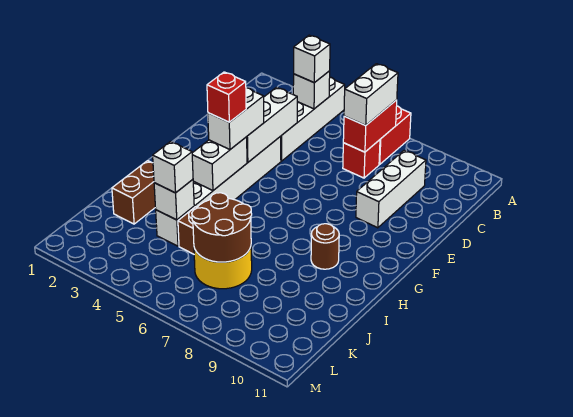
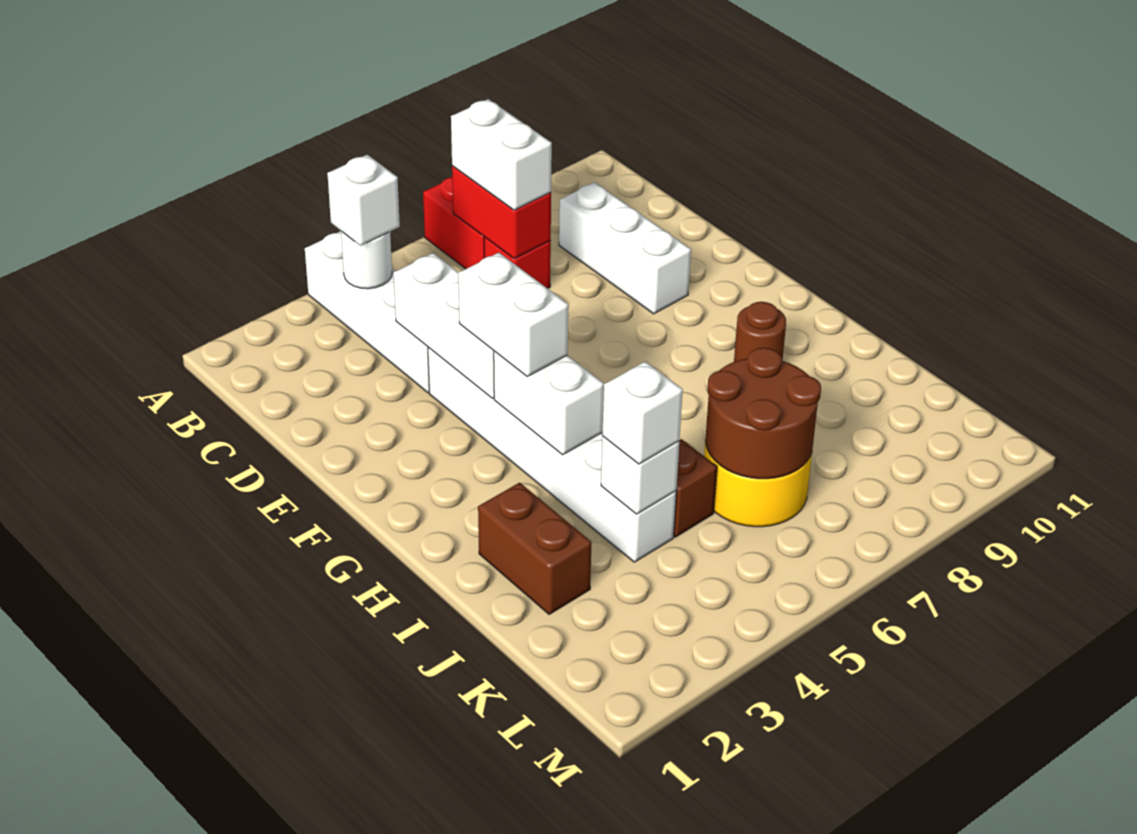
white brick B4 level 2 -> white round brick B4 level 2
red brick G4 level 4 -> none

